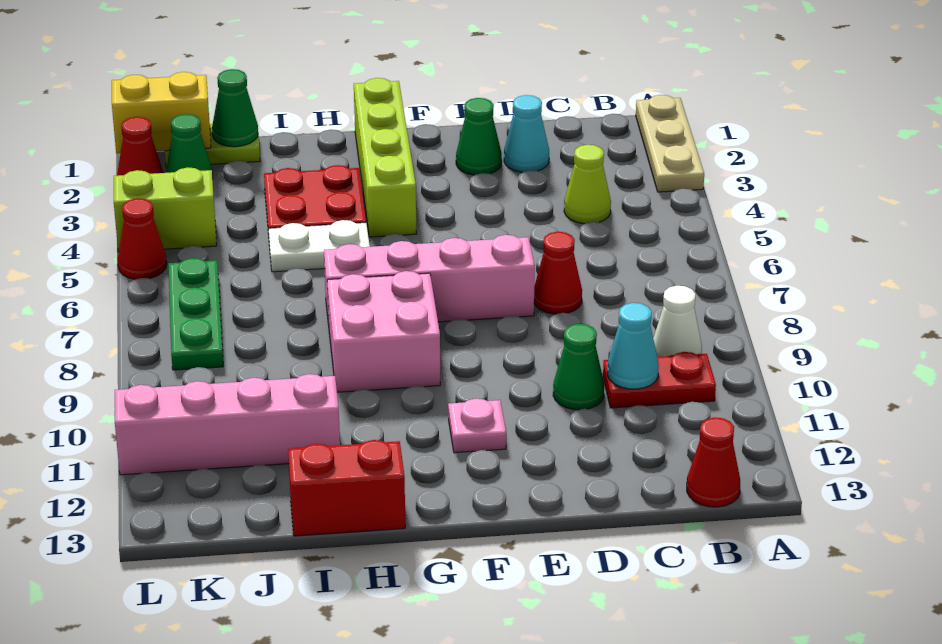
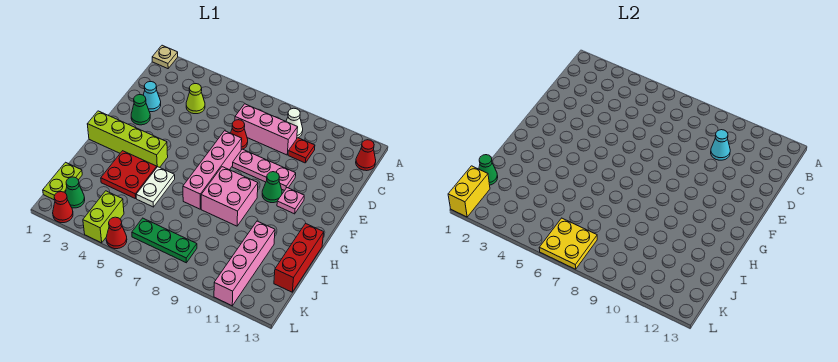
tan plate A1:A3 level 1 -> tan plate A1 level 1
red plate B10:C10 level 1 -> red plate C10 level 1
none -> pink brick C7:C9 level 1
green cone D10 level 1 -> green cone F10 level 1
none -> pink plate E8:E10 level 1
red brick H13:I13 level 1 -> red brick H13:J13 level 1
none -> yellow plate K6:L7 level 2

